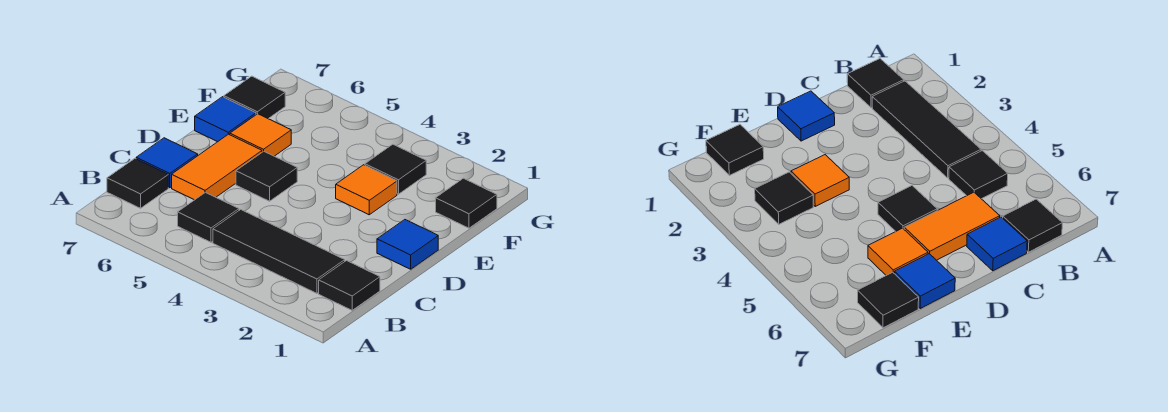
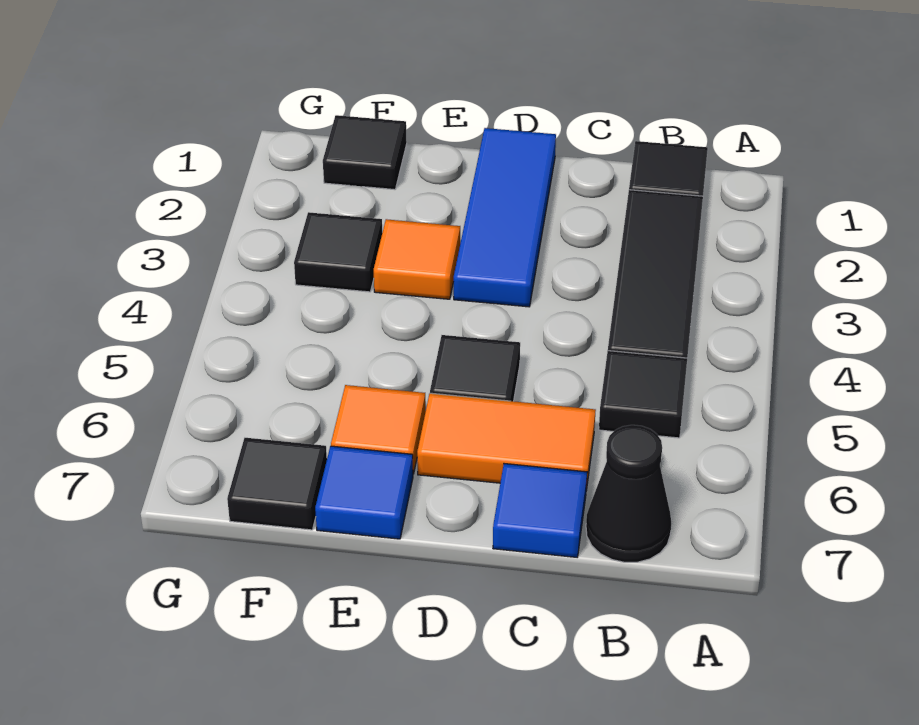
black tile B7 level 1 -> black cone B7 level 1
blue tile D1 level 1 -> blue tile D1:D3 level 1

